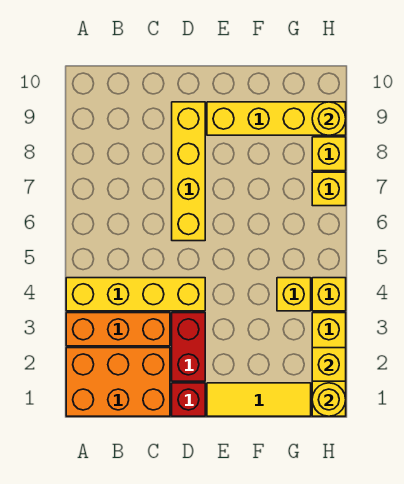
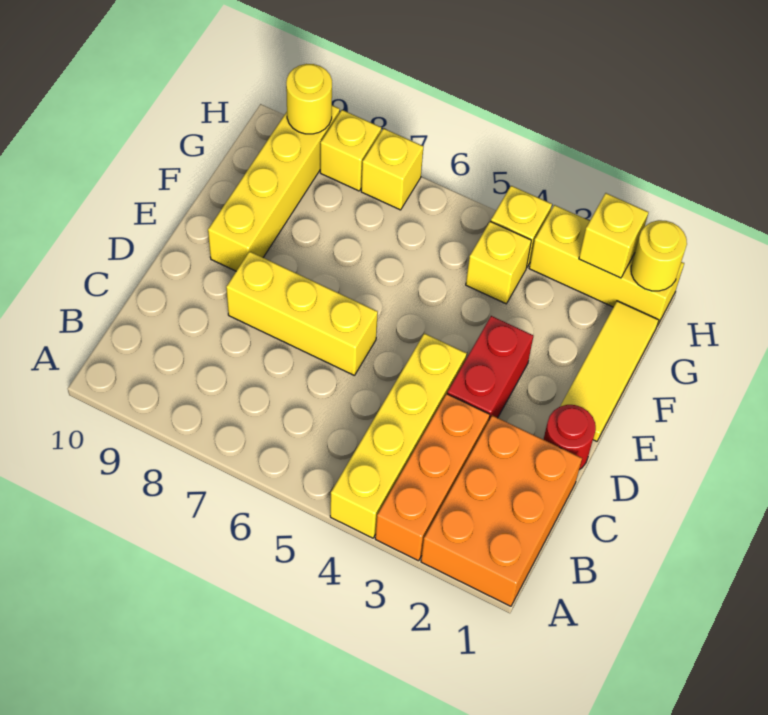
red brick D1 level 1 -> red round brick D1 level 1
red brick D2:D3 level 1 -> red brick D3:E3 level 1
yellow brick D6:D9 level 1 -> yellow brick D6:D8 level 1

